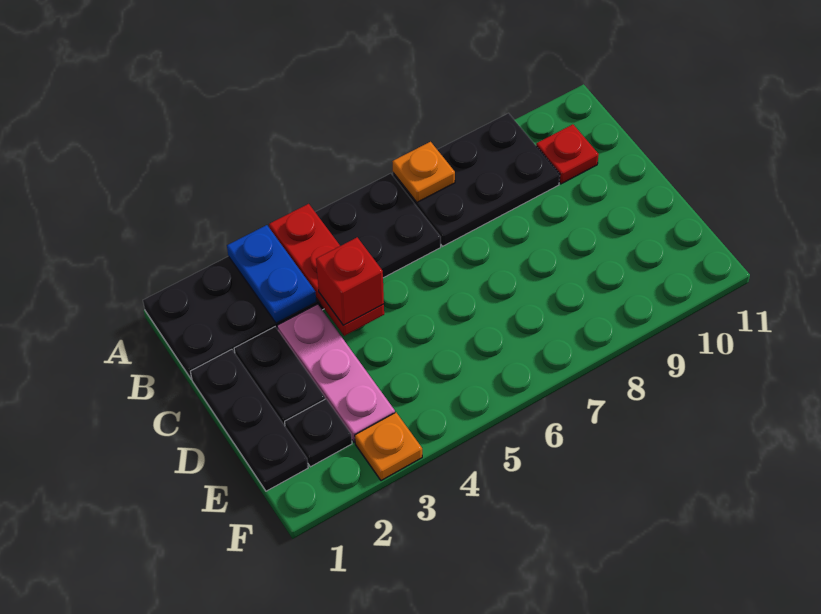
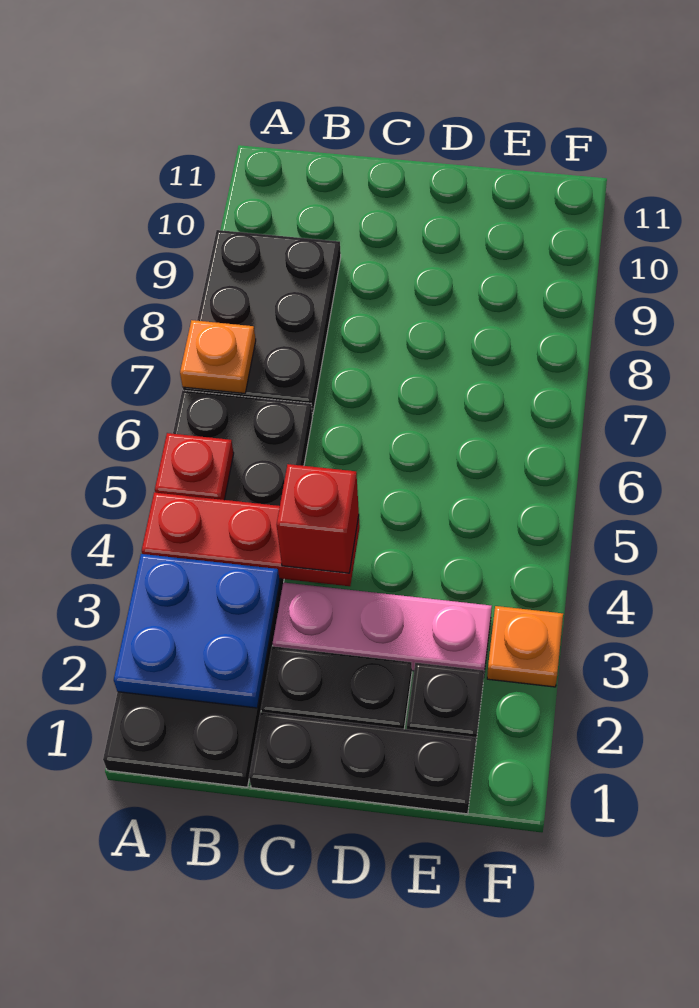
blue plate A3:B3 level 2 -> blue plate A2:B3 level 2
red plate B10 level 1 -> red plate A5 level 2

